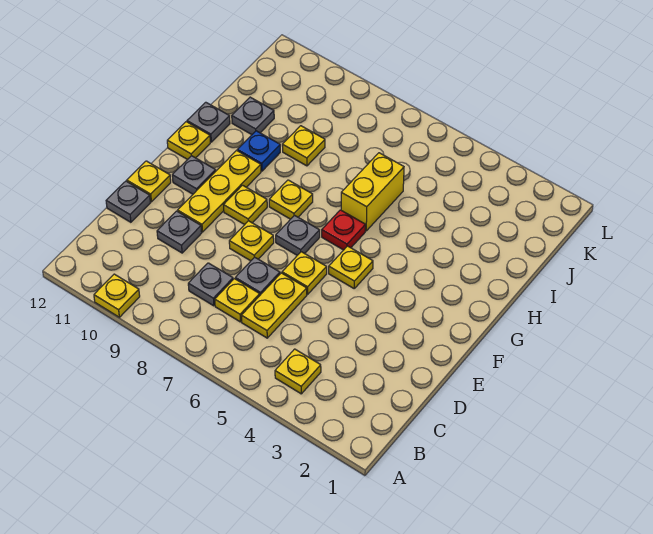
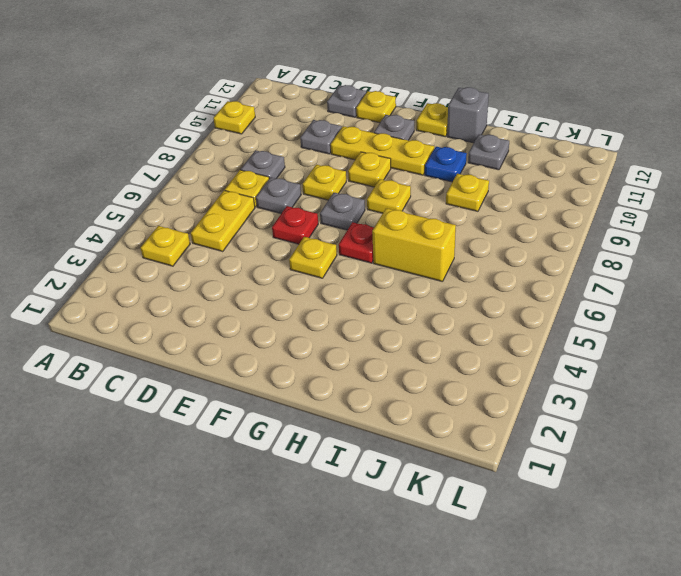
yellow plate C6:D6 level 1 -> yellow plate C5:C6 level 1
yellow plate E6 level 1 -> red plate E6 level 1
grey plate H12 level 1 -> grey brick H12 level 1

